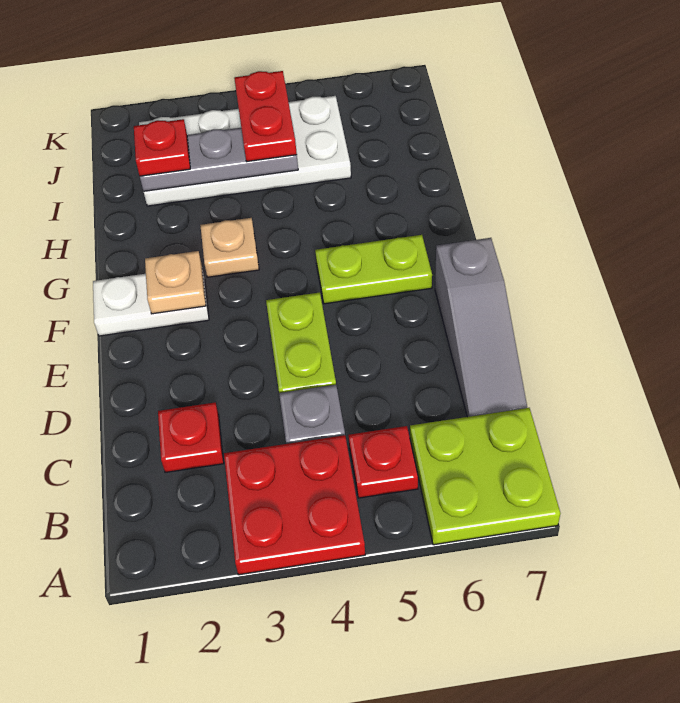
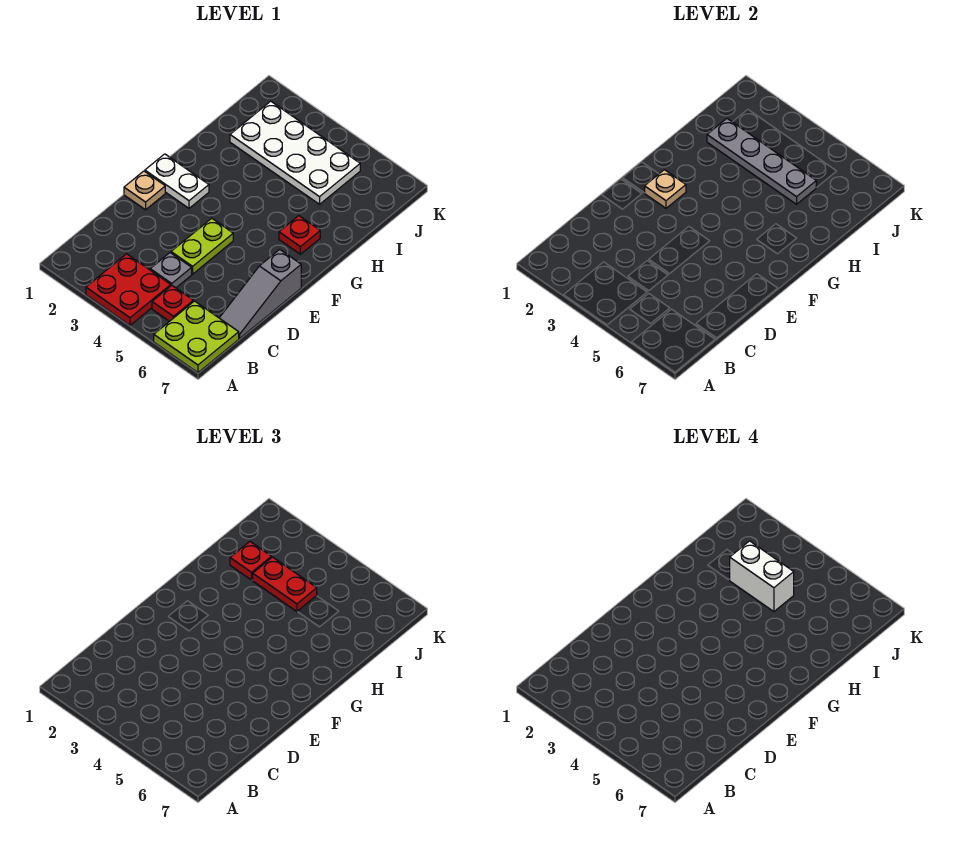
red plate C2 level 1 -> red plate G6 level 1
lime plate F5:F6 level 1 -> none
tan plate G3 level 1 -> tan plate E1 level 1
grey plate I2:I4 level 2 -> grey plate I2:I5 level 2
none -> white brick I3:I4 level 4
red plate I4:J4 level 3 -> red plate I3:I4 level 3

